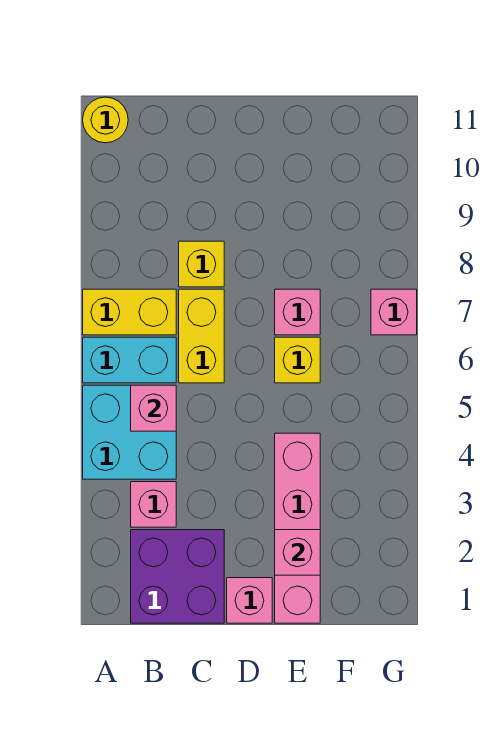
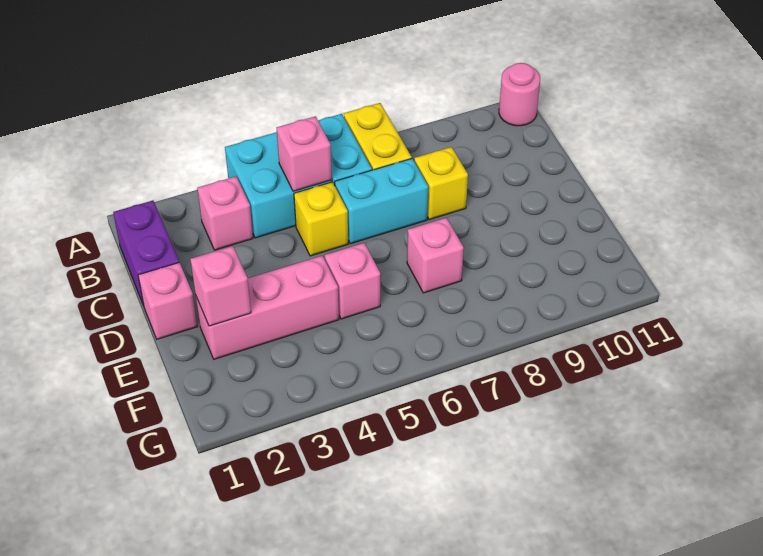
yellow round brick A11 level 1 -> pink round brick A11 level 1
purple brick B1:C2 level 1 -> purple brick B1:C1 level 1
yellow brick C6:C7 level 1 -> cyan brick C6:C7 level 1
pink brick E1:E4 level 1 -> pink brick E2:E4 level 1
yellow brick E6 level 1 -> yellow brick C5 level 1
pink brick G7 level 1 -> pink brick E5 level 1

